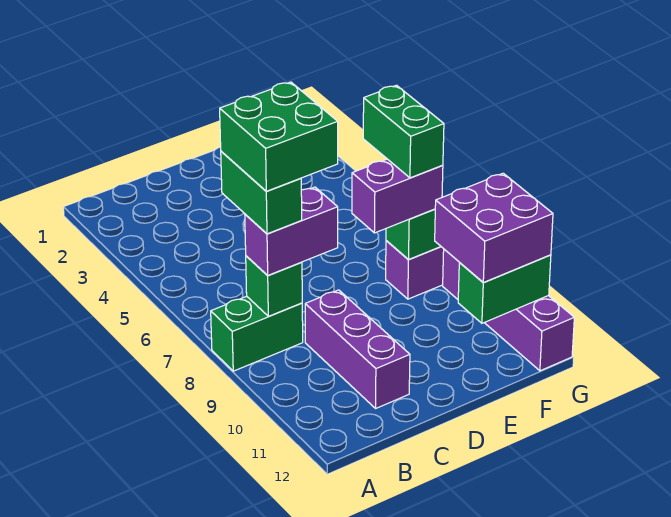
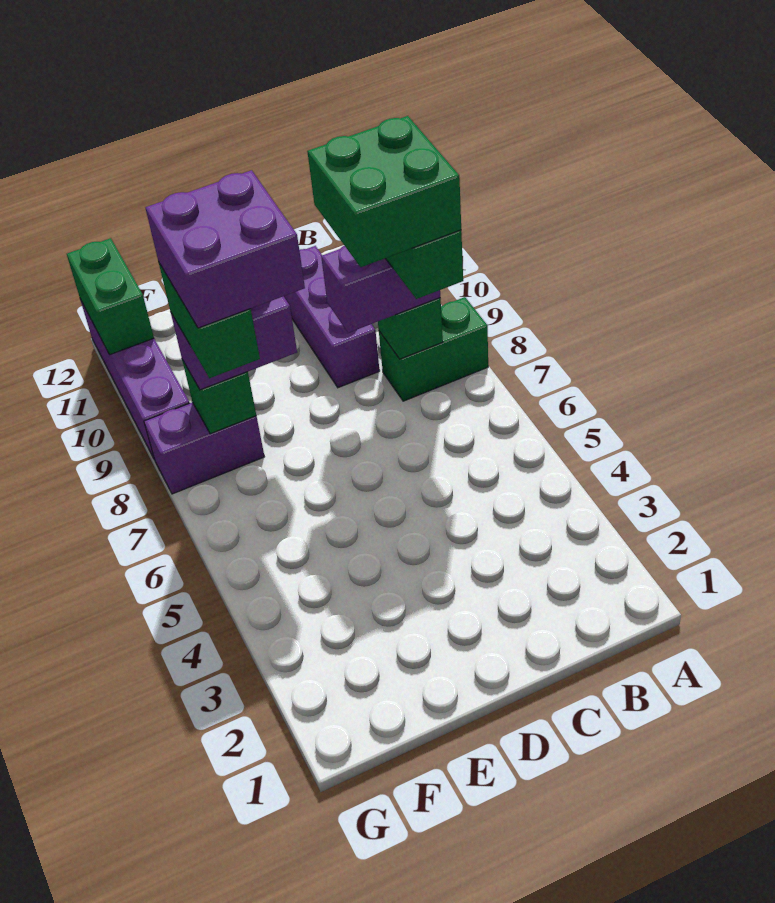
purple brick F10:G11 level 3 -> purple brick E7:F8 level 5
green brick F11:G11 level 2 -> green brick G11:G12 level 2

